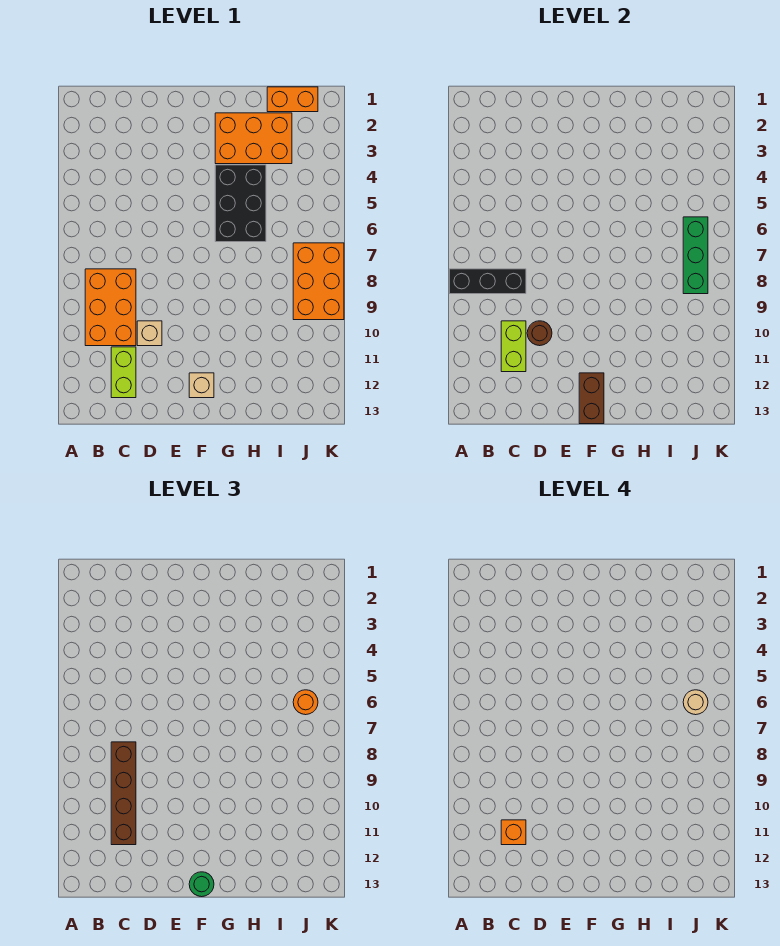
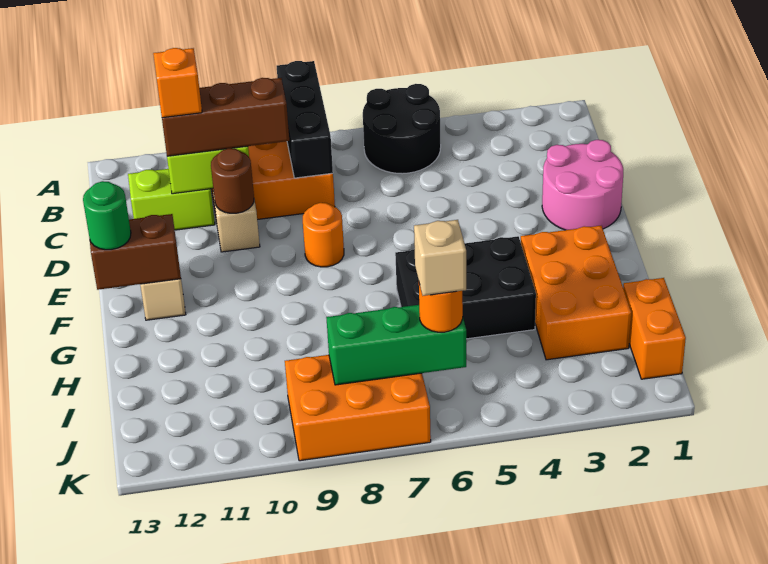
none -> black round brick A5:B6 level 1
brown brick C8:C11 level 3 -> brown brick C9:C11 level 3
none -> pink round brick D1:E2 level 1
none -> orange round brick E8 level 1
tan round brick J6 level 4 -> tan brick J6 level 4

